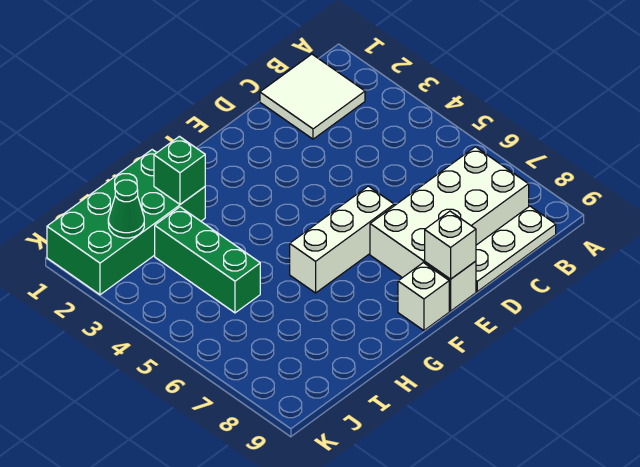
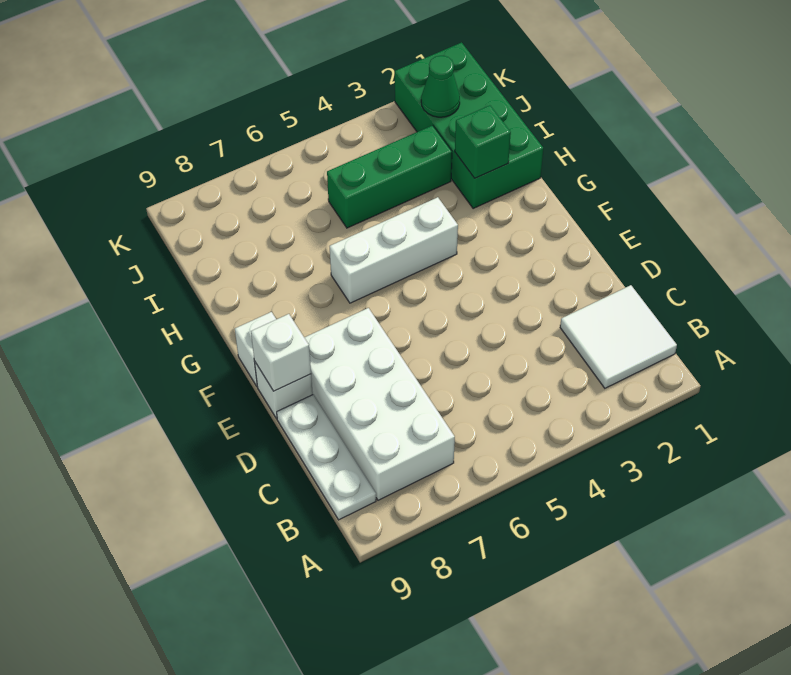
white brick E6:G6 level 1 -> white brick G4:G6 level 1

